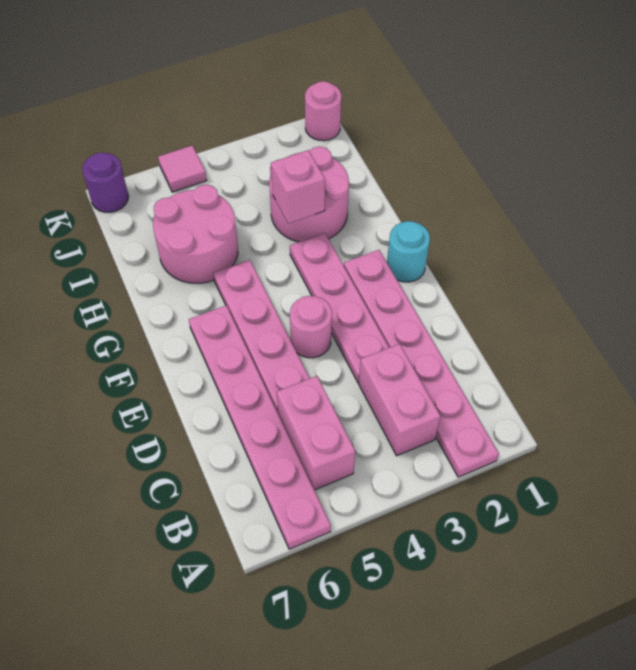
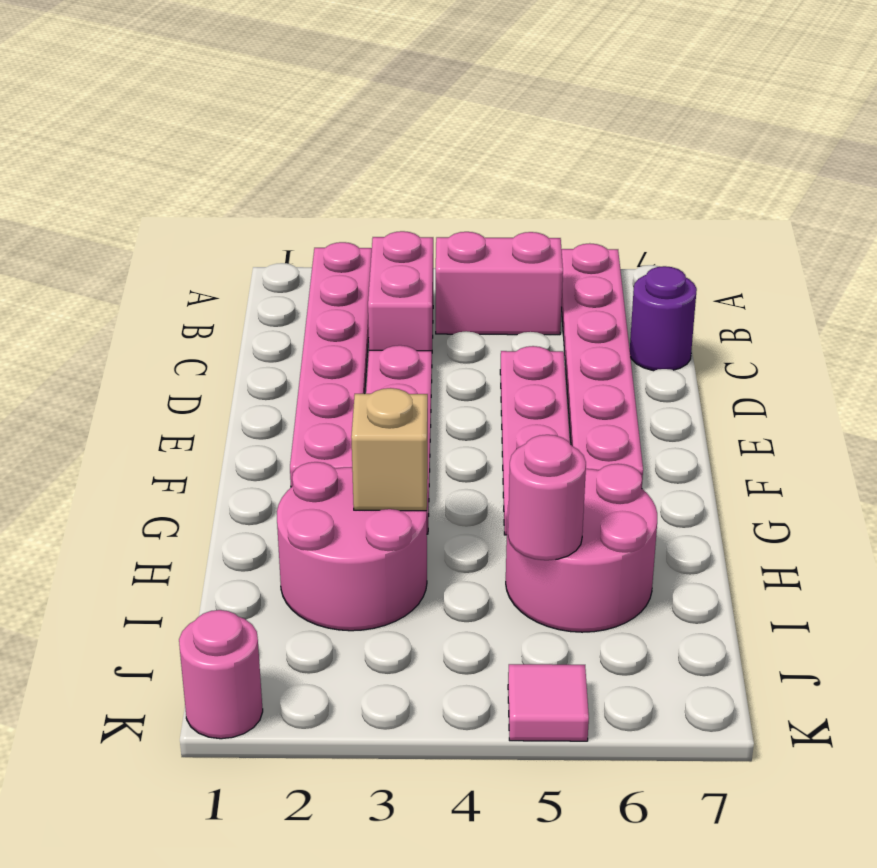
pink brick B5:C5 level 1 -> pink brick B4:B5 level 1
pink round brick E4 level 1 -> pink round brick I5 level 2
cyan round brick F1 level 1 -> none
pink brick H3 level 2 -> tan brick H3 level 2
purple round brick K7 level 1 -> purple round brick C7 level 1

